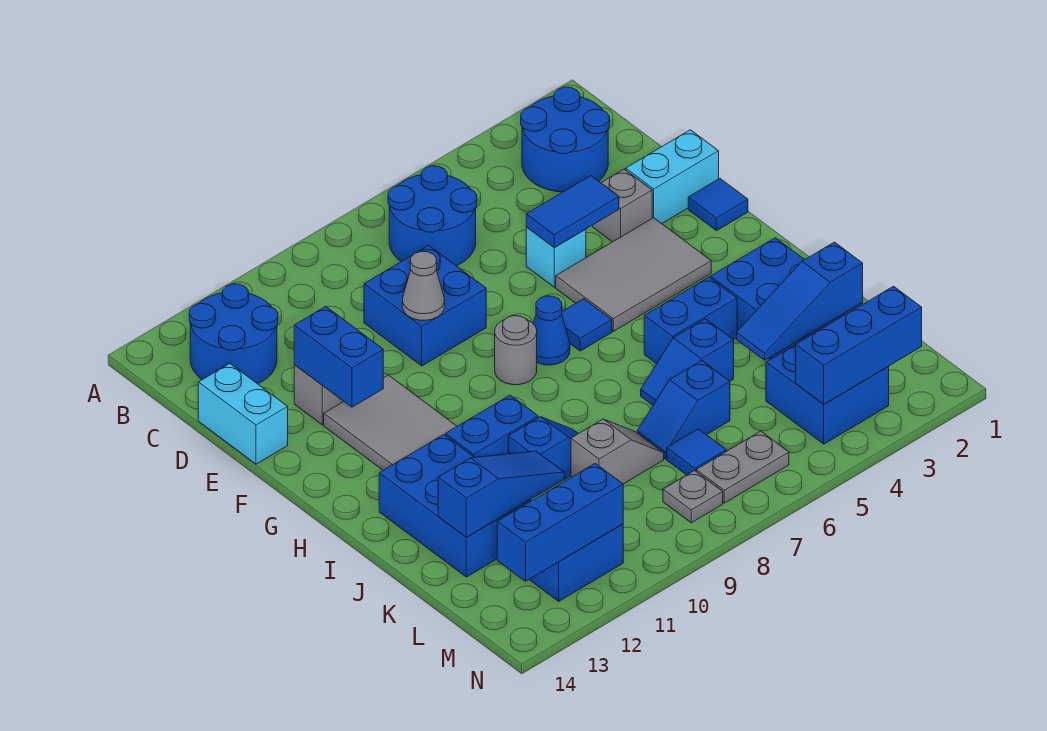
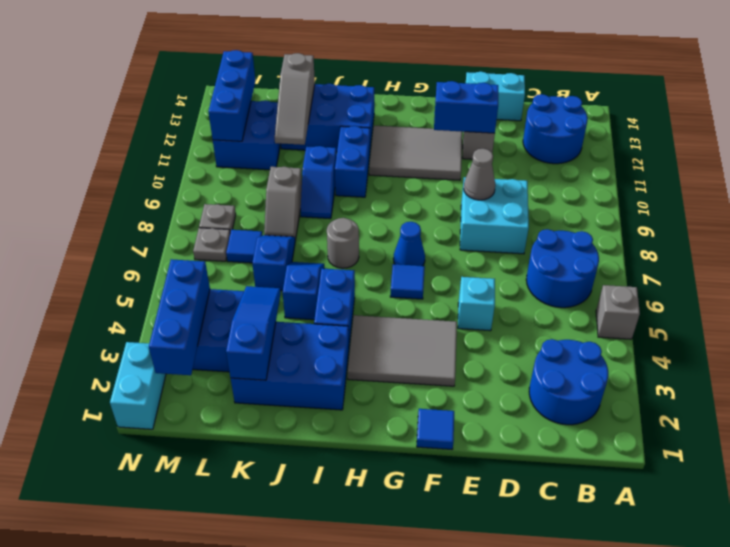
blue brick D8:E9 level 1 -> cyan brick D8:E9 level 1
cyan brick E1:E2 level 1 -> cyan brick N1:N2 level 1
grey brick E3 level 1 -> grey brick A5 level 1
blue tile E4:E5 level 2 -> none
grey tile F3:G5 level 1 -> grey tile F3:H4 level 1
grey round brick G8 level 1 -> grey round brick I7 level 1
blue slope K11:K13 level 2 top 13 -> grey slope K11:K13 level 2 top 13
grey plate M6:M7 level 1 -> grey plate M7 level 1

